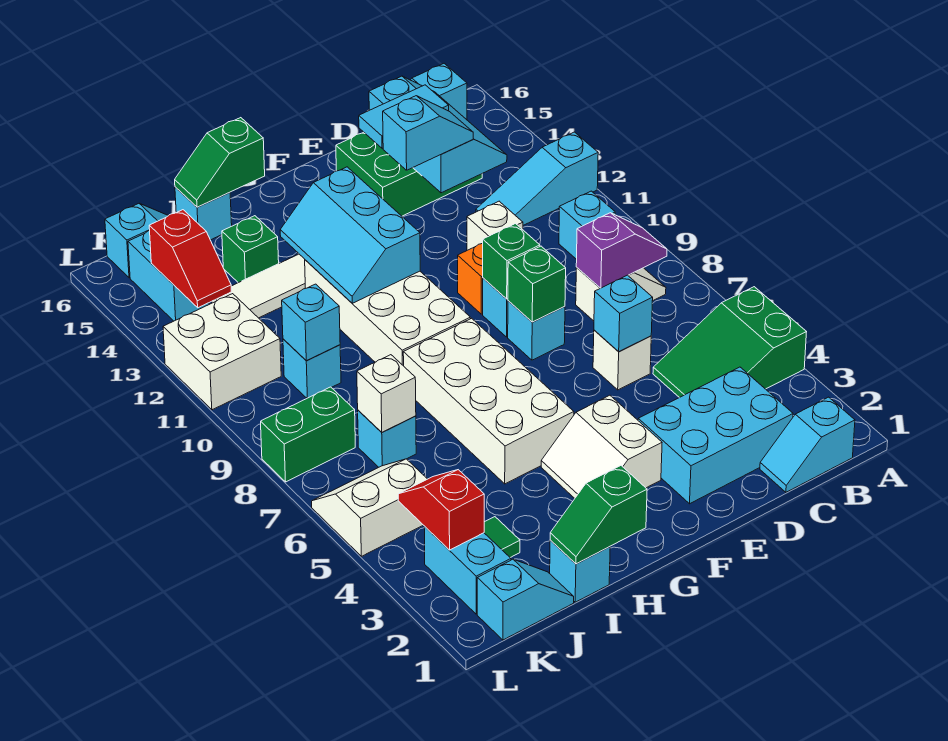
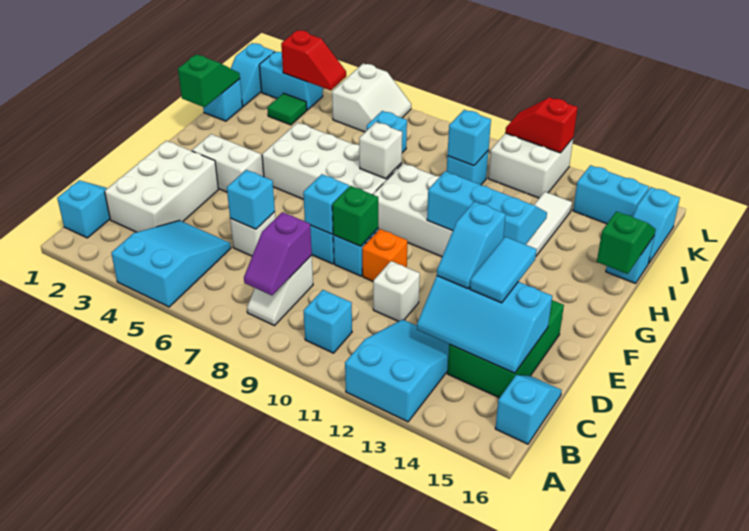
green slope A4:C5 level 1 top A -> cyan slope A4:C5 level 1 top A
cyan slope A12:C12 level 1 top A -> cyan slope A12:C13 level 1 top A
cyan brick C2:E3 level 1 -> white brick C2:E3 level 1
green brick E8 level 2 -> cyan brick E8 level 2
green brick I14 level 1 -> none
white brick J7 level 2 -> white brick H8 level 2
green brick K8:L8 level 1 -> none
red slope K13:K14 level 2 top 14 -> red slope L11:L12 level 2 top 12

